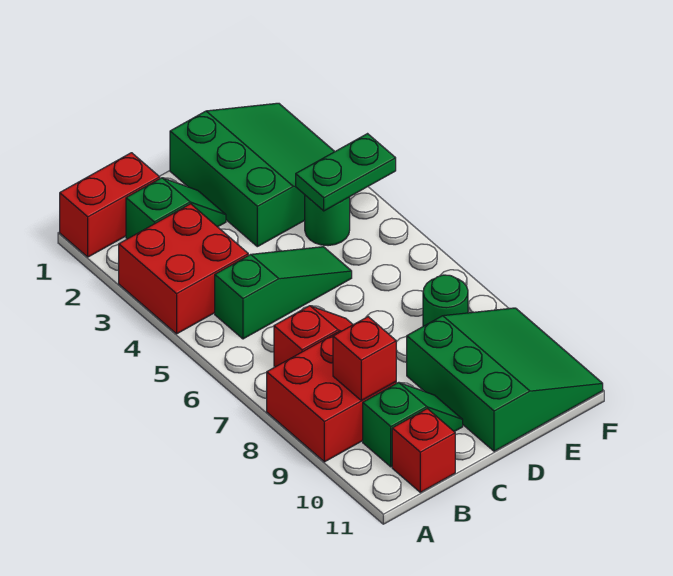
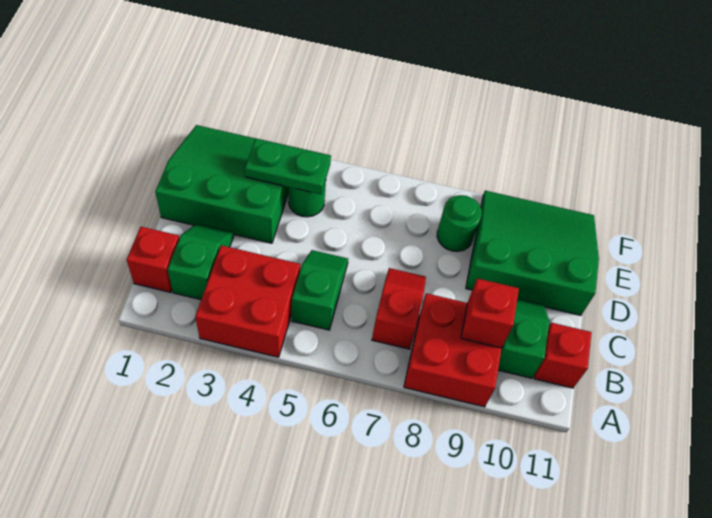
red brick A1:B1 level 1 -> red brick B1 level 1
green slope B5:D5 level 1 top B -> green slope B5:C5 level 1 top B
green plate E4:F4 level 2 -> green plate E3:E4 level 2

